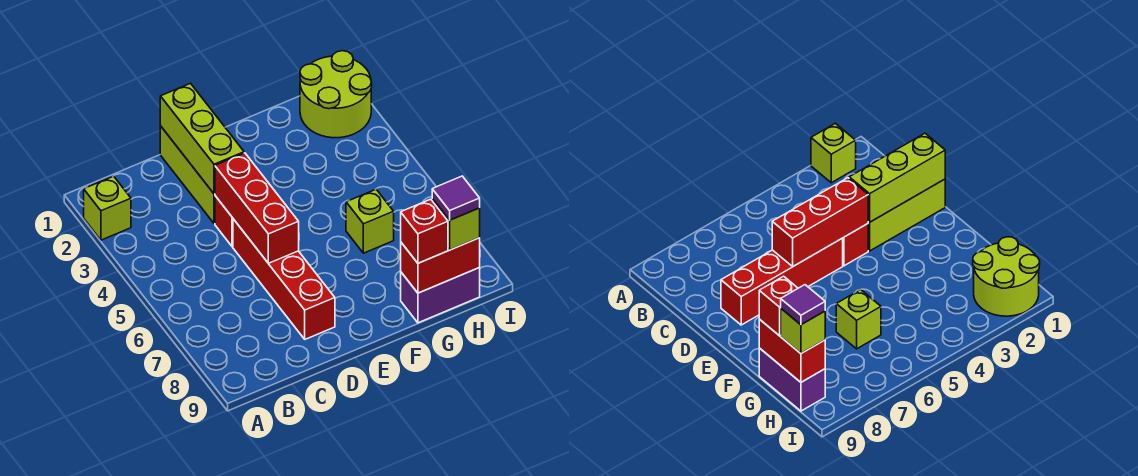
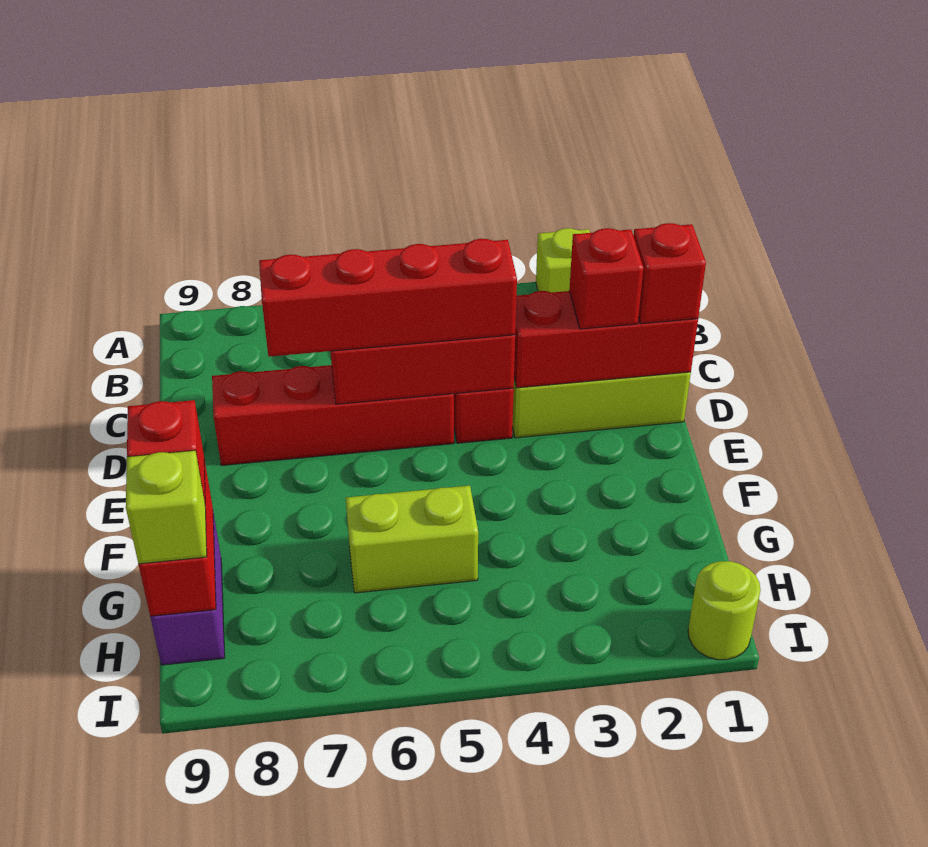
lime brick D1:D3 level 2 -> red brick D1:D3 level 2
none -> red brick D1 level 3
none -> red brick D2 level 3
none -> red brick D4:D7 level 3
lime brick G6 level 1 -> lime brick G5:G6 level 1
lime round brick H1:I2 level 1 -> lime round brick I1 level 1
purple tile H9 level 4 -> none

